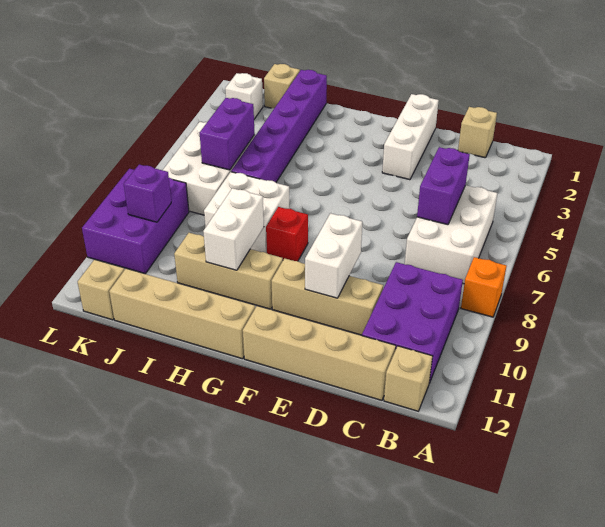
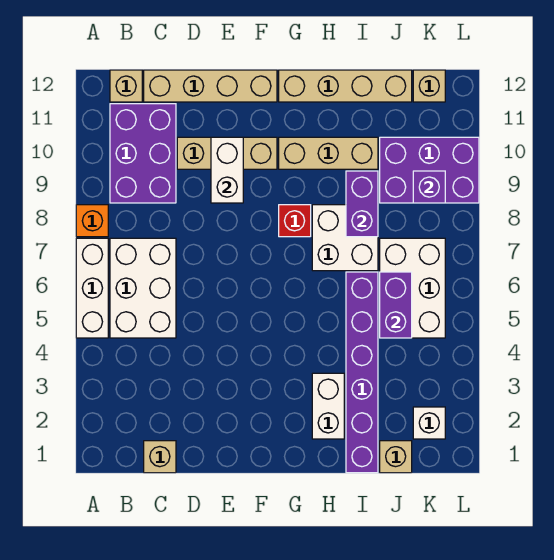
purple brick C5:C6 level 2 -> purple brick I8:I9 level 2
white brick E1:E3 level 1 -> white brick A5:A7 level 1
white brick H9:H10 level 2 -> white brick H2:H3 level 1
purple brick K8:L10 level 1 -> purple brick J9:L10 level 1

